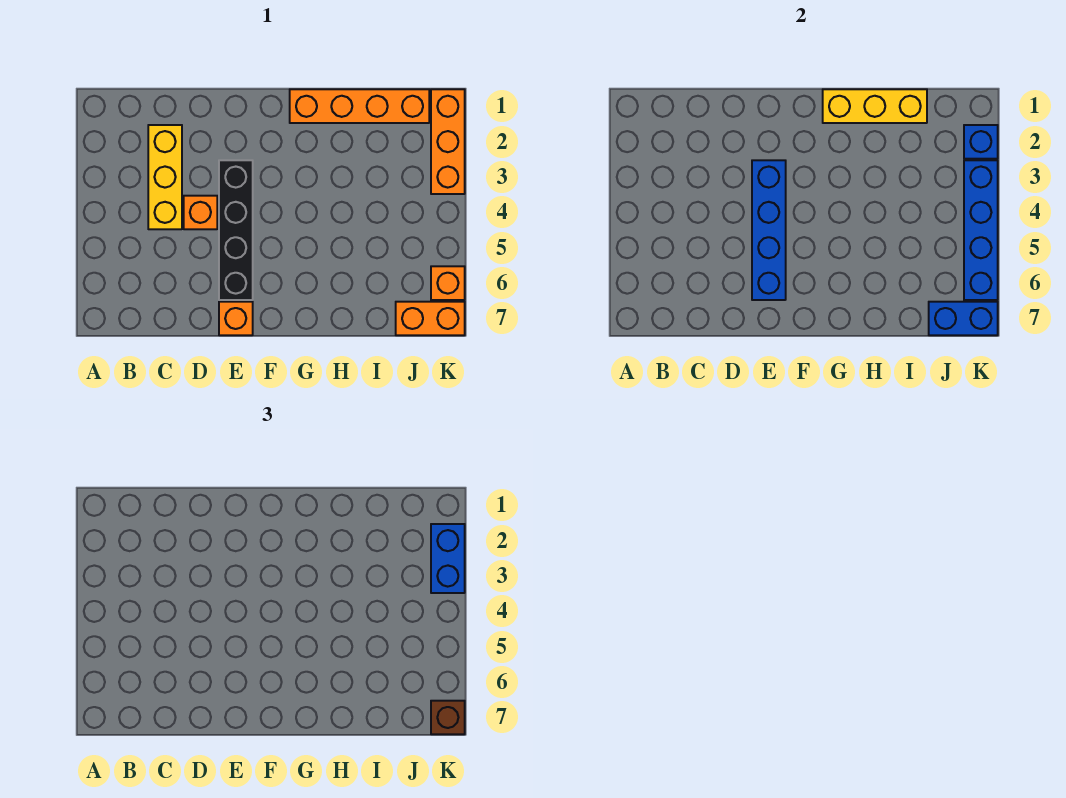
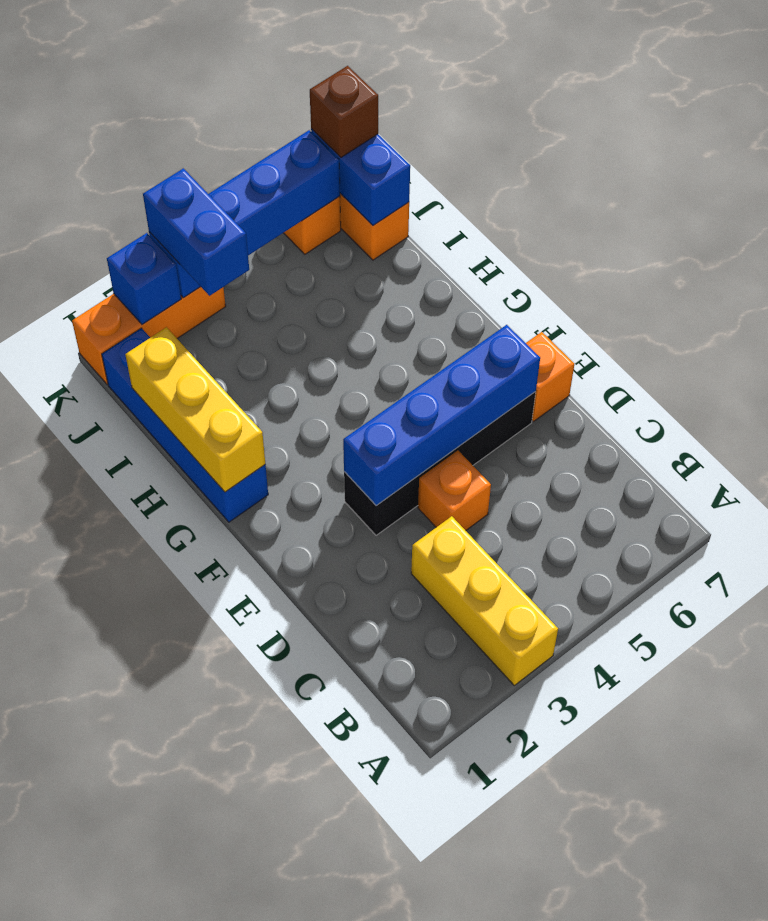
yellow brick C2:C4 level 1 -> yellow brick A3:C3 level 1
orange brick G1:J1 level 1 -> blue brick G1:J1 level 1
blue brick K2:K3 level 3 -> blue brick J3:K3 level 3

